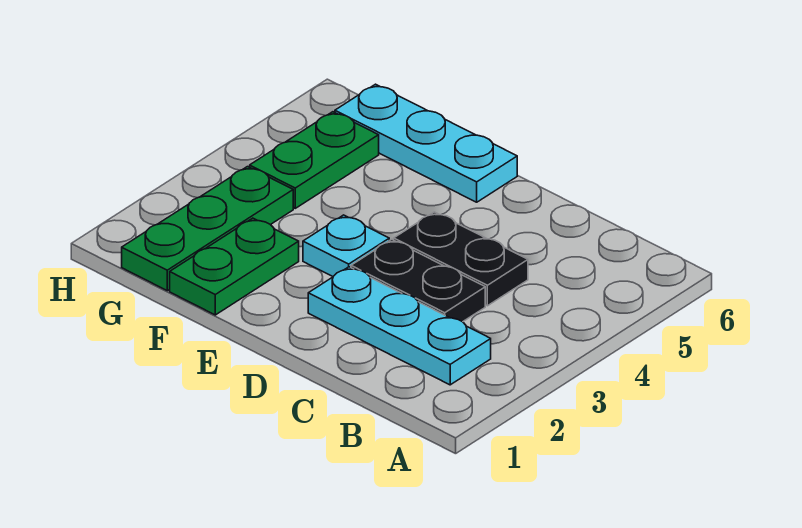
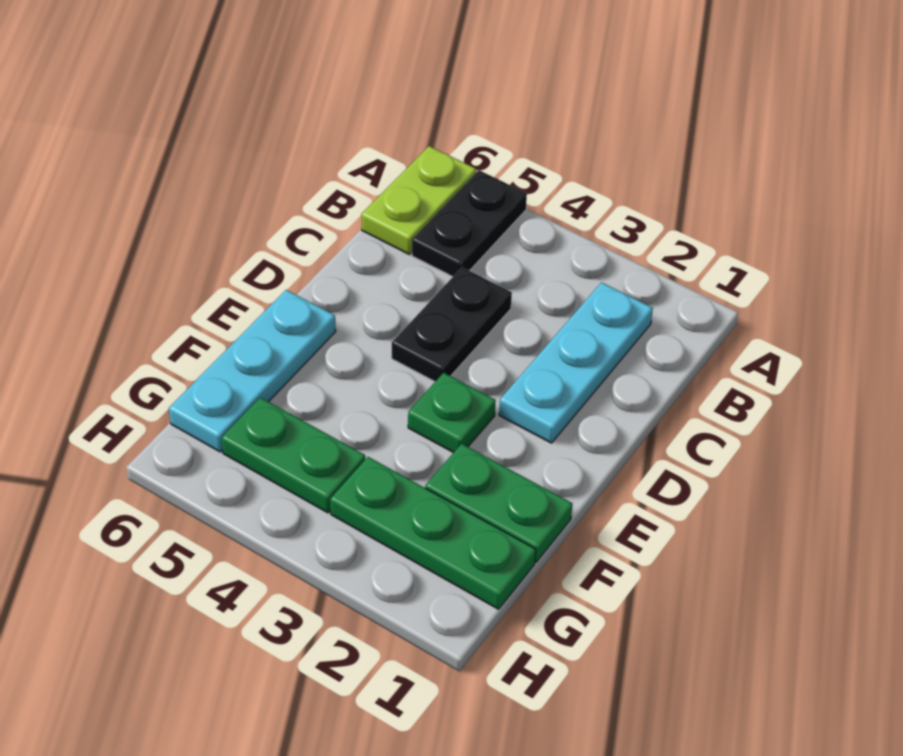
none -> lime plate A6:B6 level 1
black plate C3:D3 level 1 -> black plate A5:B5 level 1
cyan plate E3 level 1 -> green plate E3 level 1

